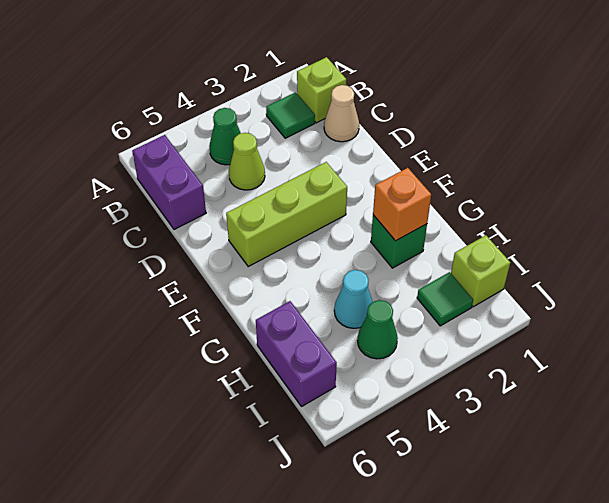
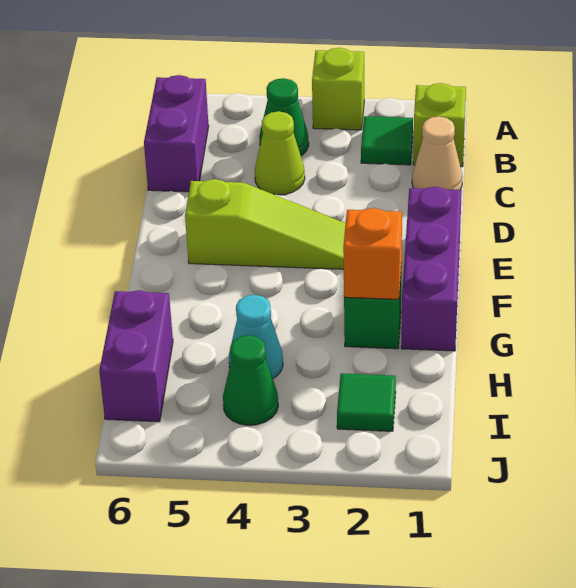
none -> purple brick E1:G1 level 1
lime brick E3:E5 level 1 -> lime slope E3:E5 level 1 top 5
lime brick I1 level 1 -> lime brick A3 level 1

